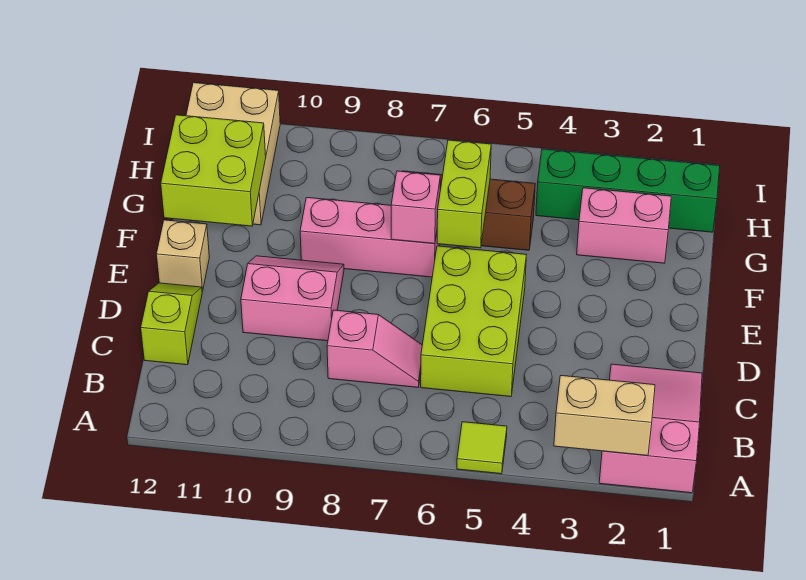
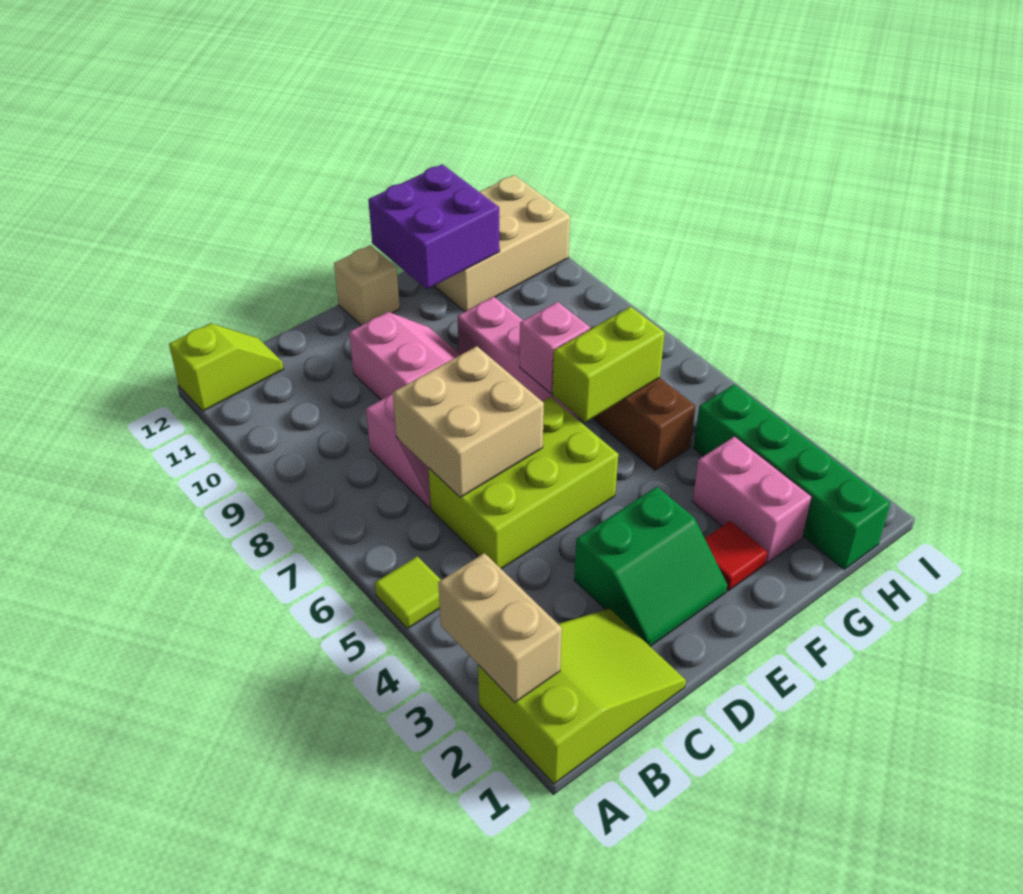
pink slope A1:C2 level 1 top A -> lime slope A1:C2 level 1 top A
none -> tan brick C6:D7 level 2
lime slope C12:D12 level 1 top C -> lime slope A12:B12 level 1 top A
none -> green slope D2:E3 level 1 top 3
none -> red tile F2 level 1
lime brick F11:G12 level 2 -> purple brick F11:G12 level 2

